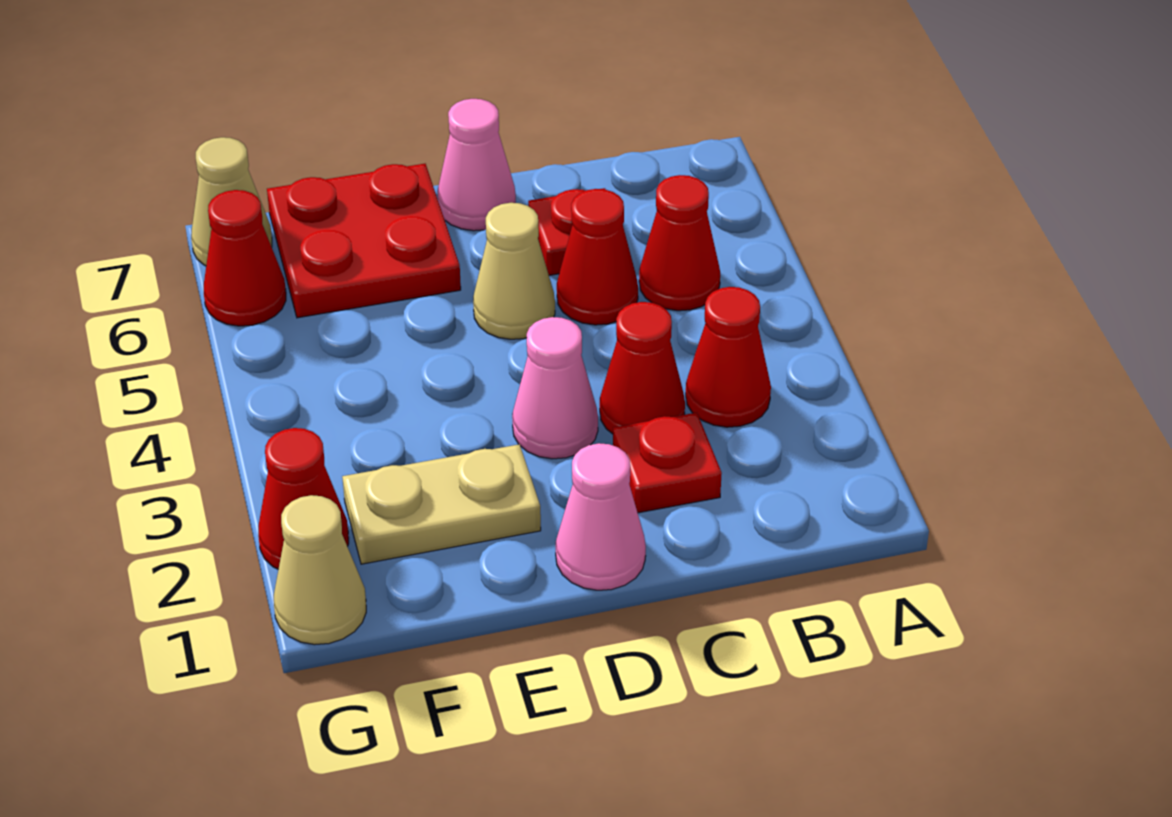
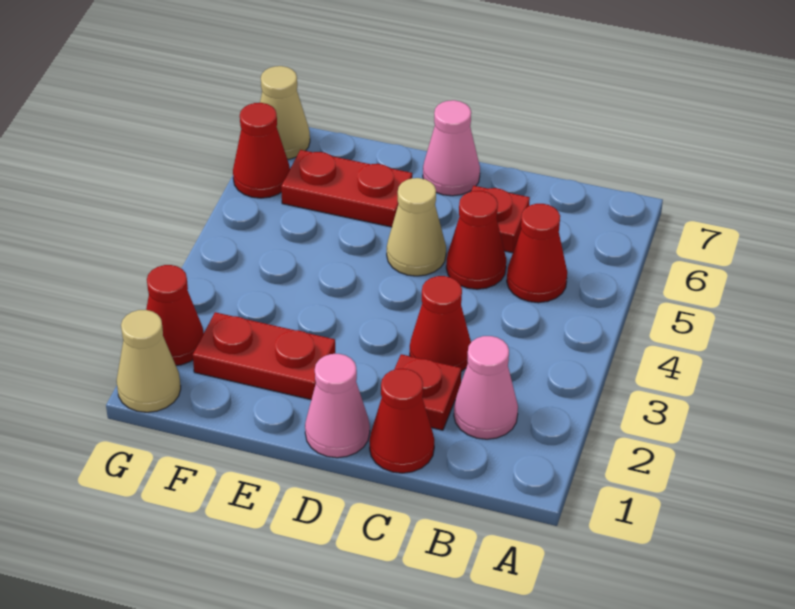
red cone B3 level 1 -> red cone C1 level 1
pink cone D3 level 1 -> pink cone B2 level 1
tan plate E2:F2 level 1 -> red plate E2:F2 level 1
red plate E6:F7 level 1 -> red plate E6:F6 level 1

